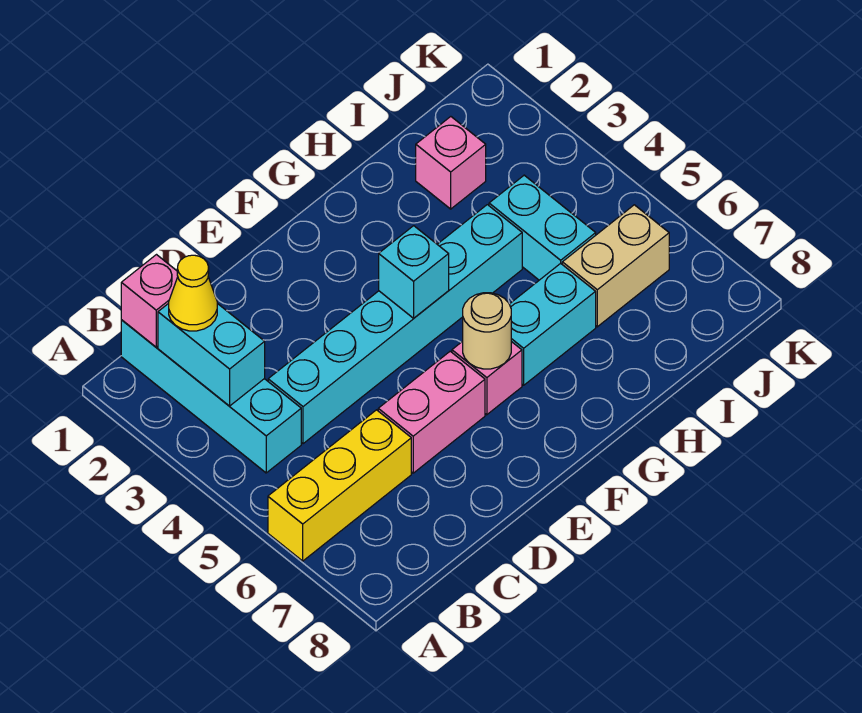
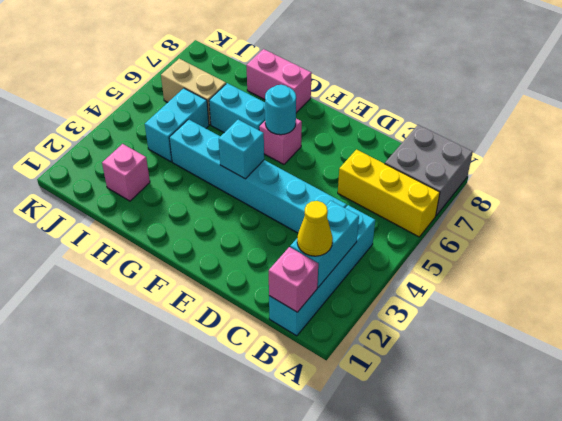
none -> grey brick A7:B8 level 1
pink brick D6:E6 level 1 -> pink brick G8:H8 level 1
tan round brick F6 level 2 -> cyan round brick F6 level 2

